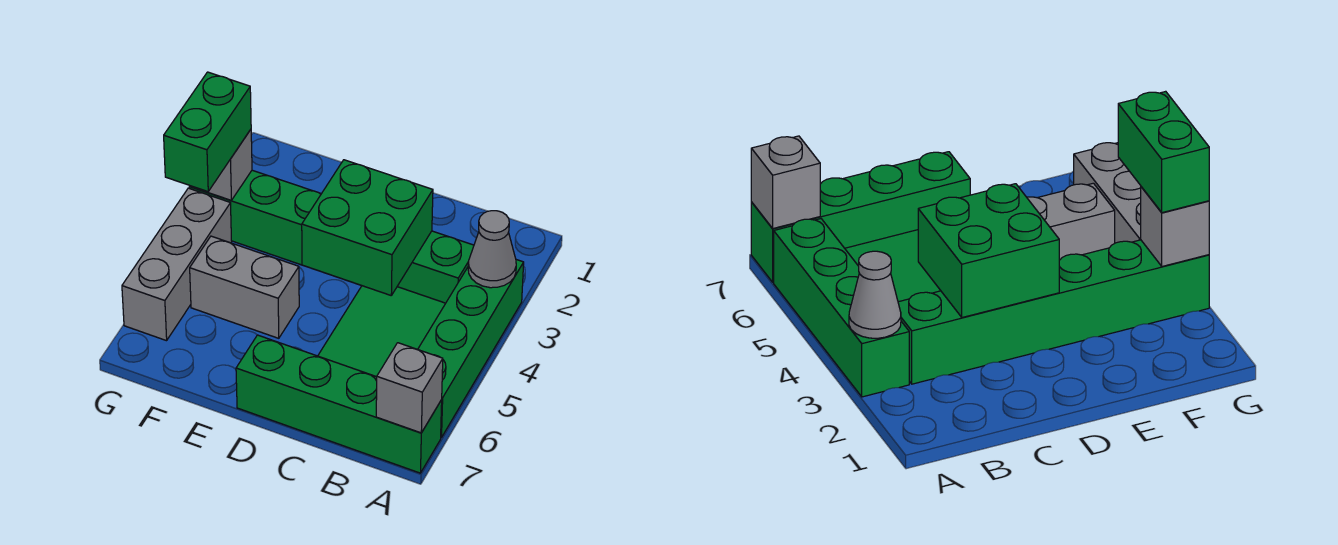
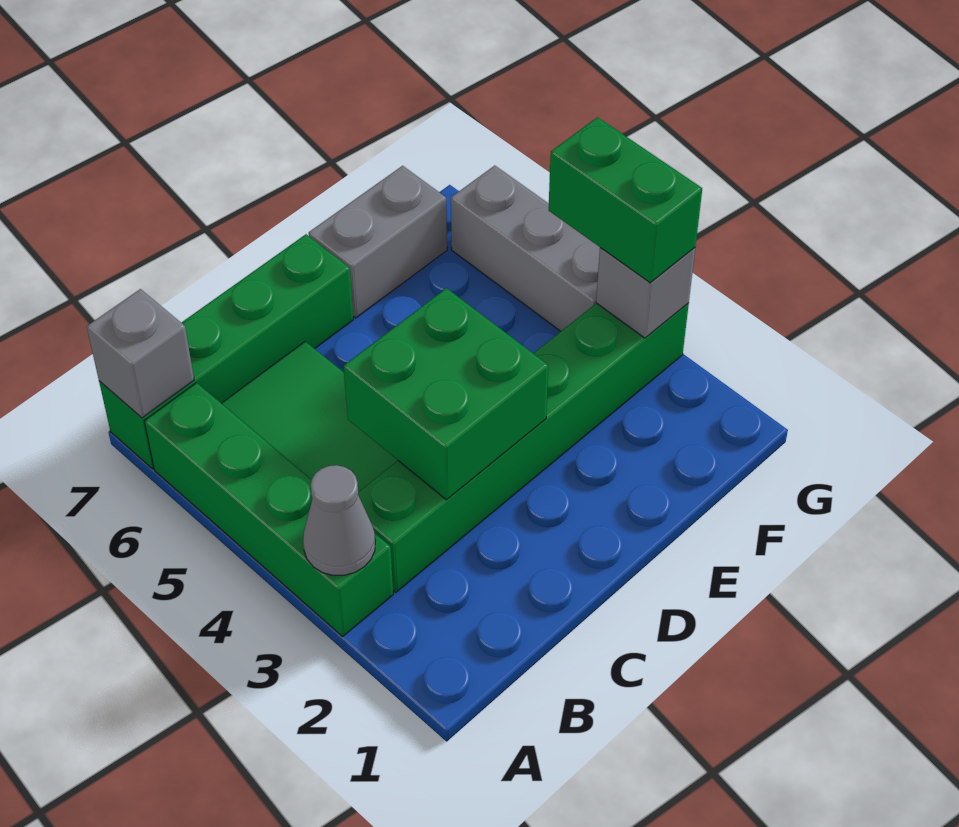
grey brick E5:F5 level 1 -> grey brick E7:F7 level 1

